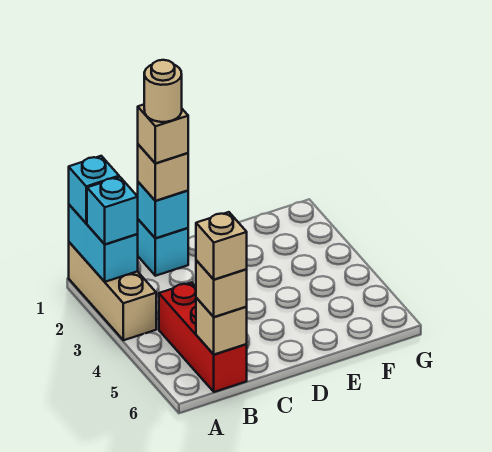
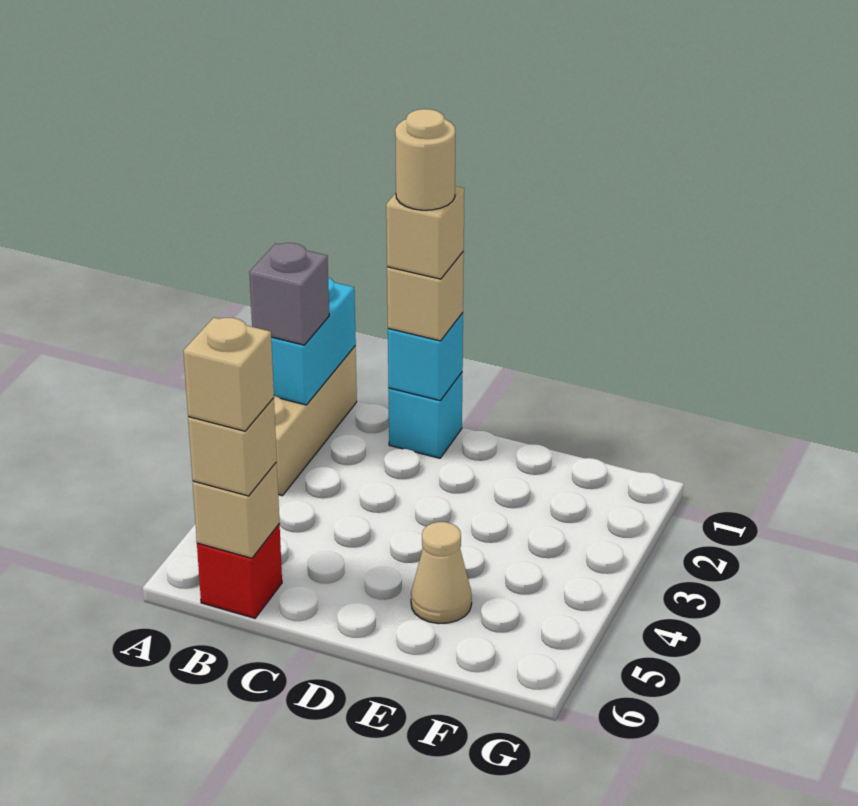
cyan brick A1 level 3 -> none
cyan brick A2 level 3 -> grey brick A2 level 3
red brick B4:B6 level 1 -> red brick B6 level 1
none -> tan cone E5 level 1

